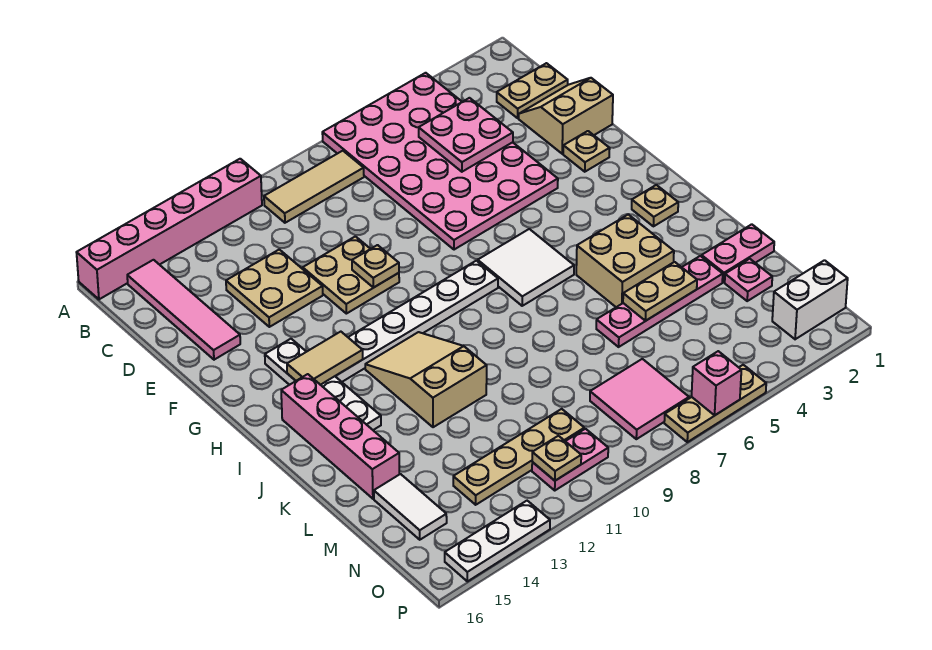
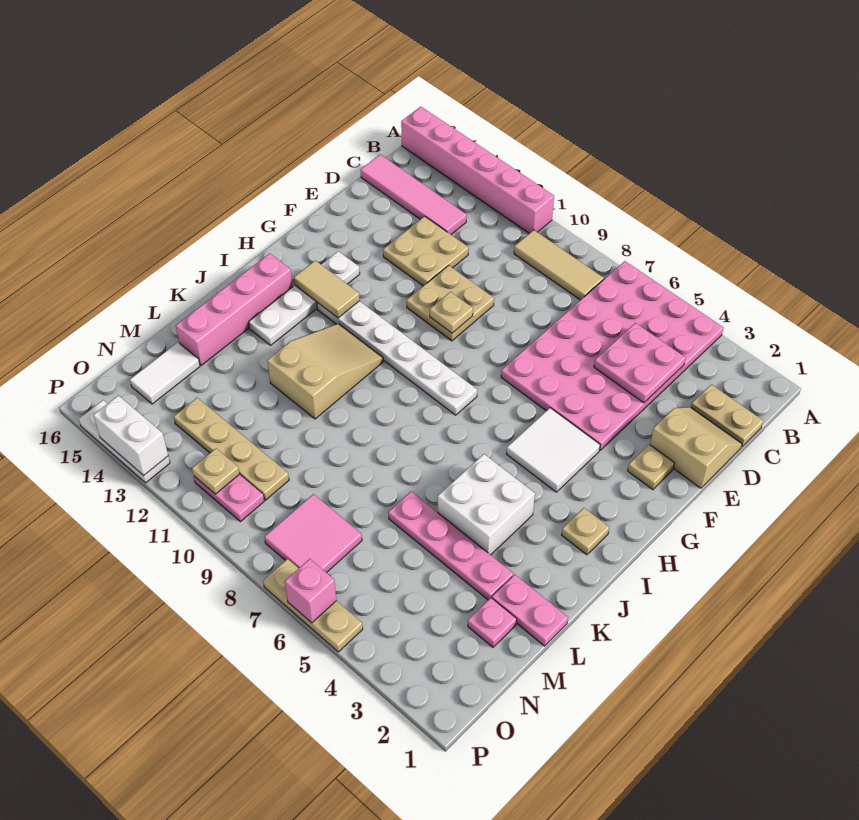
pink tile B15:E15 level 1 -> pink tile C13:C16 level 1
white tile H6:I7 level 1 -> white tile G4:H5 level 1
tan brick J4:K5 level 1 -> white brick J4:K5 level 1
tan plate L4:L5 level 2 -> none
white brick O1:O2 level 1 -> white brick P13:P14 level 2

